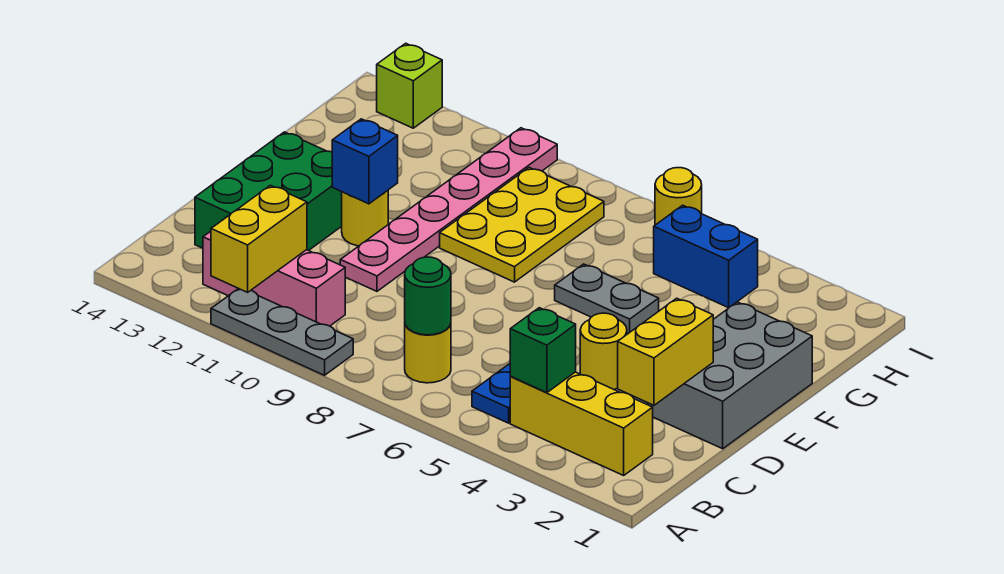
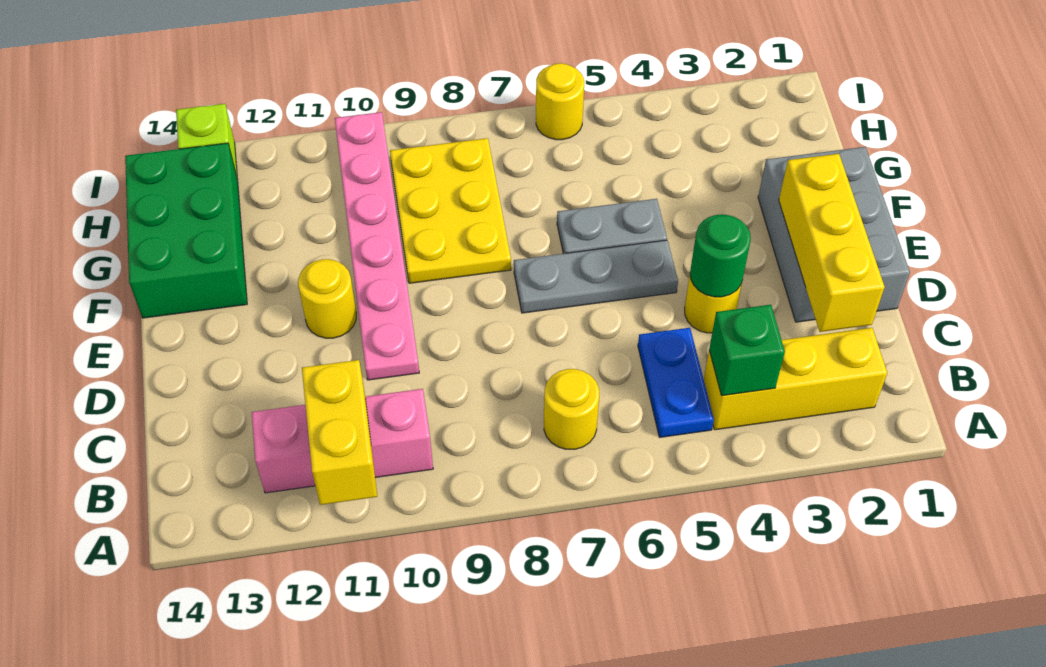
grey plate A9:A11 level 1 -> grey plate E5:E7 level 1
green round brick B7 level 2 -> green round brick D4 level 2
yellow brick C2:D2 level 2 -> yellow brick C2:E2 level 2
green brick C12:E13 level 1 -> green brick F13:H14 level 1
blue brick E11 level 2 -> none
blue brick H4:H5 level 1 -> none

